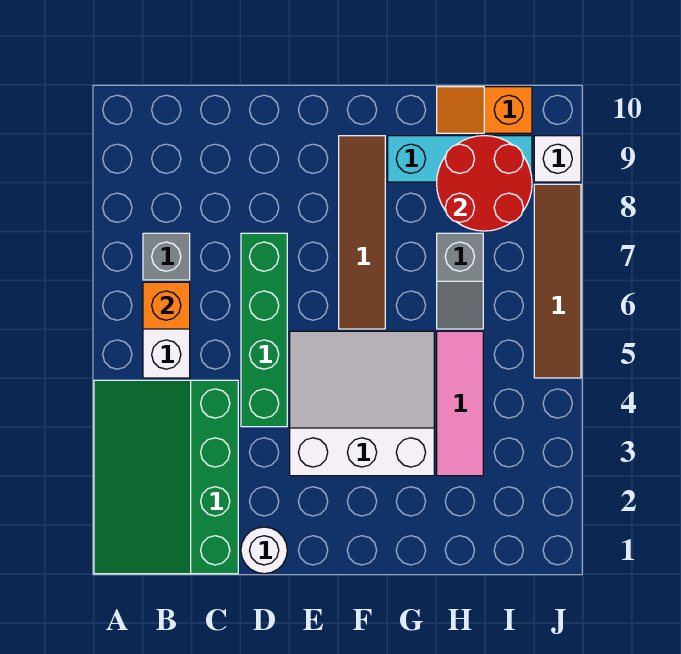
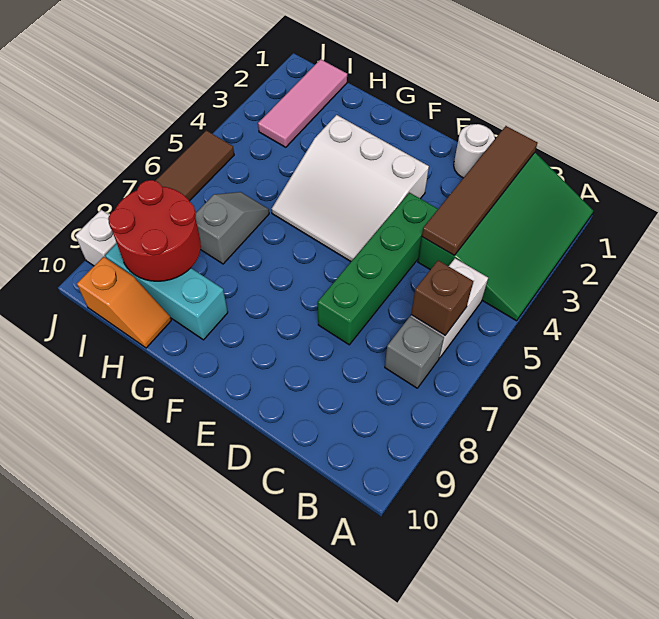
orange brick B6 level 2 -> brown brick B6 level 2
brown tile F6:F9 level 1 -> brown tile C1:C4 level 2
pink tile H3:H5 level 1 -> pink tile I1:I3 level 1

